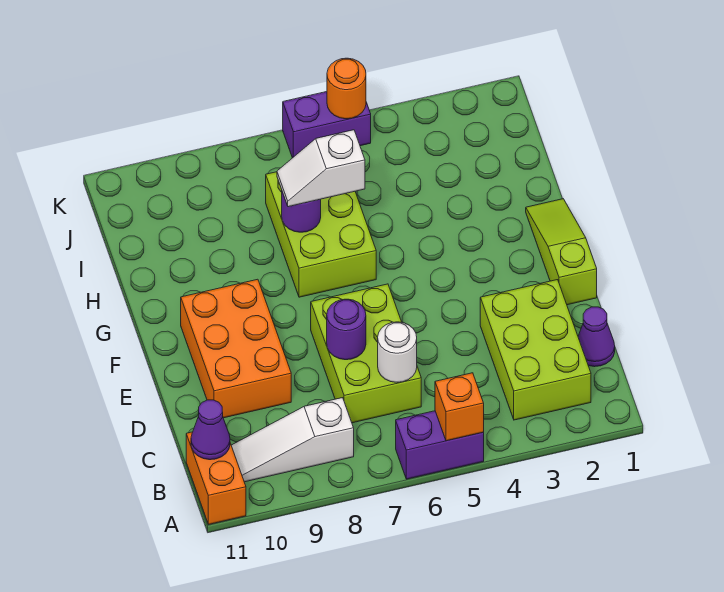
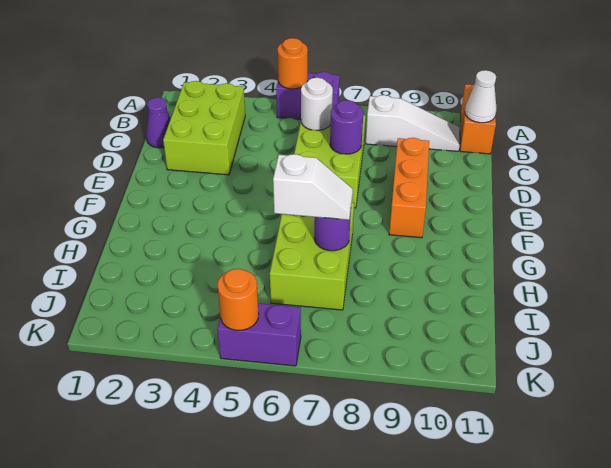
orange brick A5 level 2 -> orange round brick A5 level 2
purple cone B11 level 2 -> white cone B11 level 2
orange brick D9:F10 level 1 -> orange brick D9:F9 level 1
lime slope E1:G1 level 1 top E -> none

